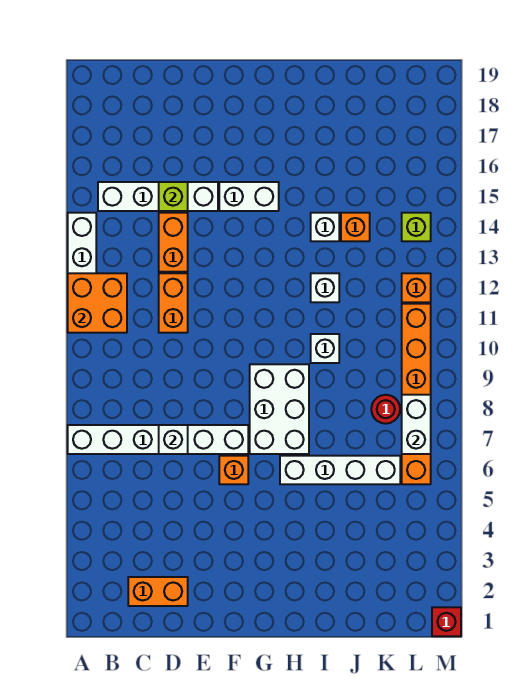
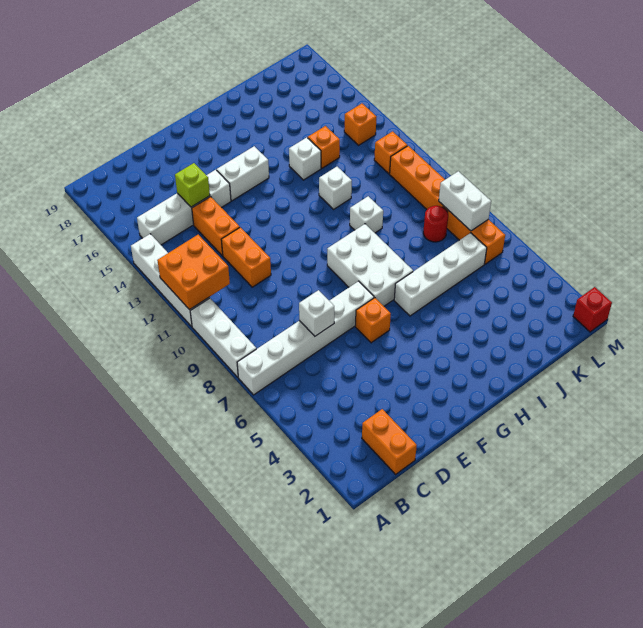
none -> white brick A8:A10 level 1
orange brick C2:D2 level 1 -> orange brick C1:C2 level 1
lime brick L14 level 1 -> orange brick L14 level 1

